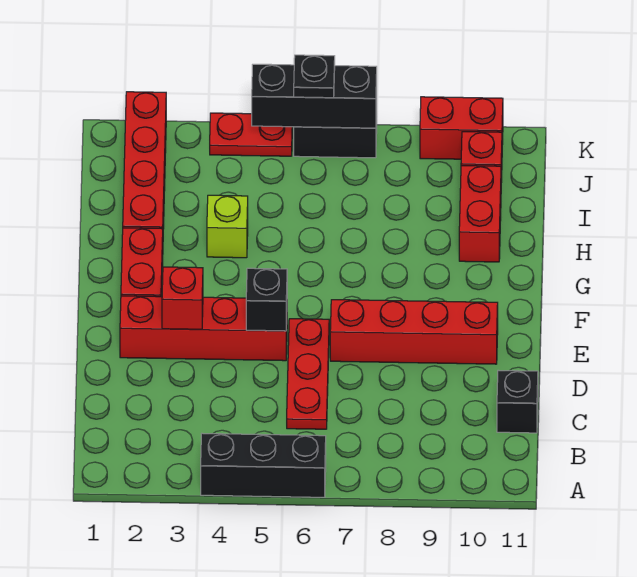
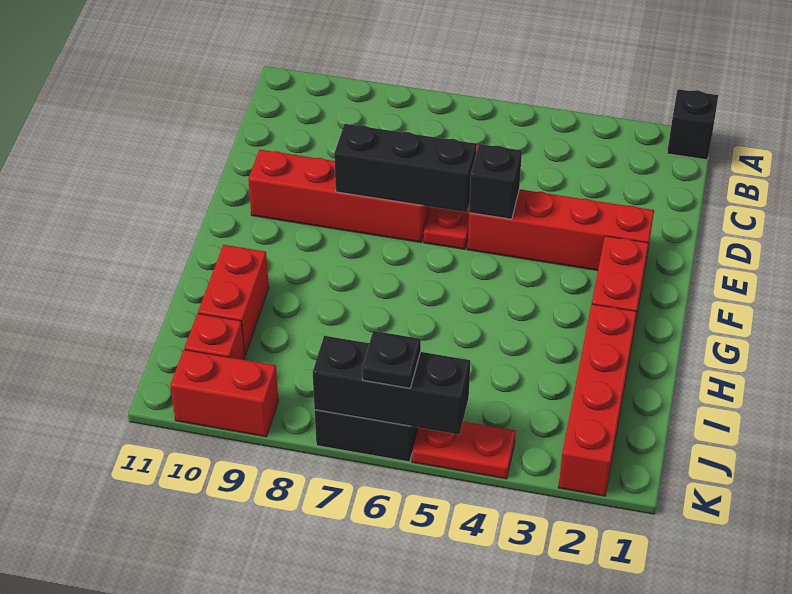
black brick A4:A6 level 1 -> black brick E6:E8 level 2
black brick C11 level 1 -> black brick A1 level 1
red brick E3 level 2 -> none
lime brick H4 level 1 -> none

